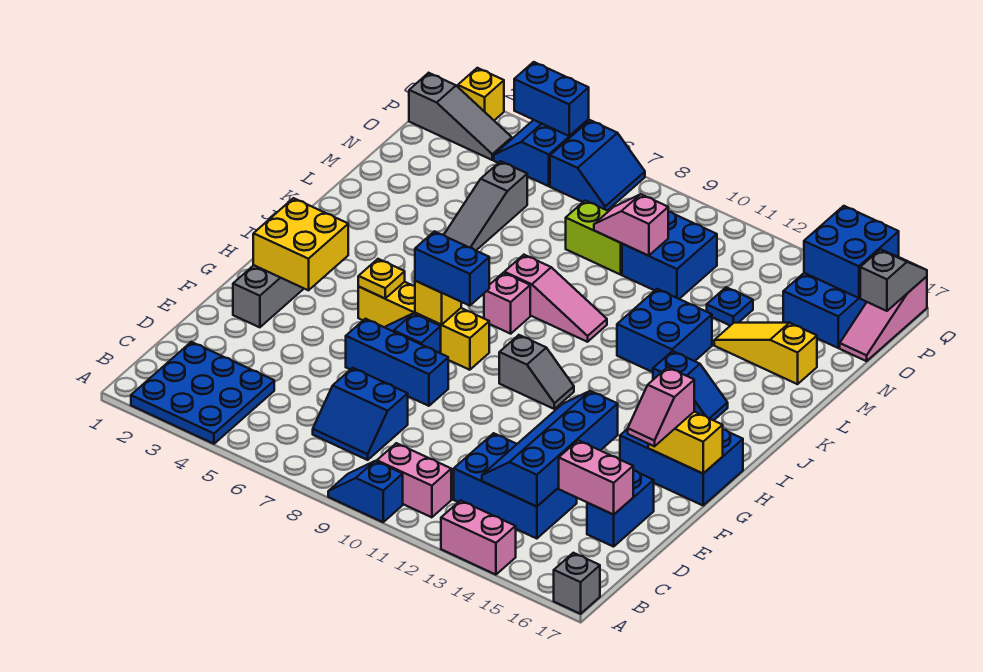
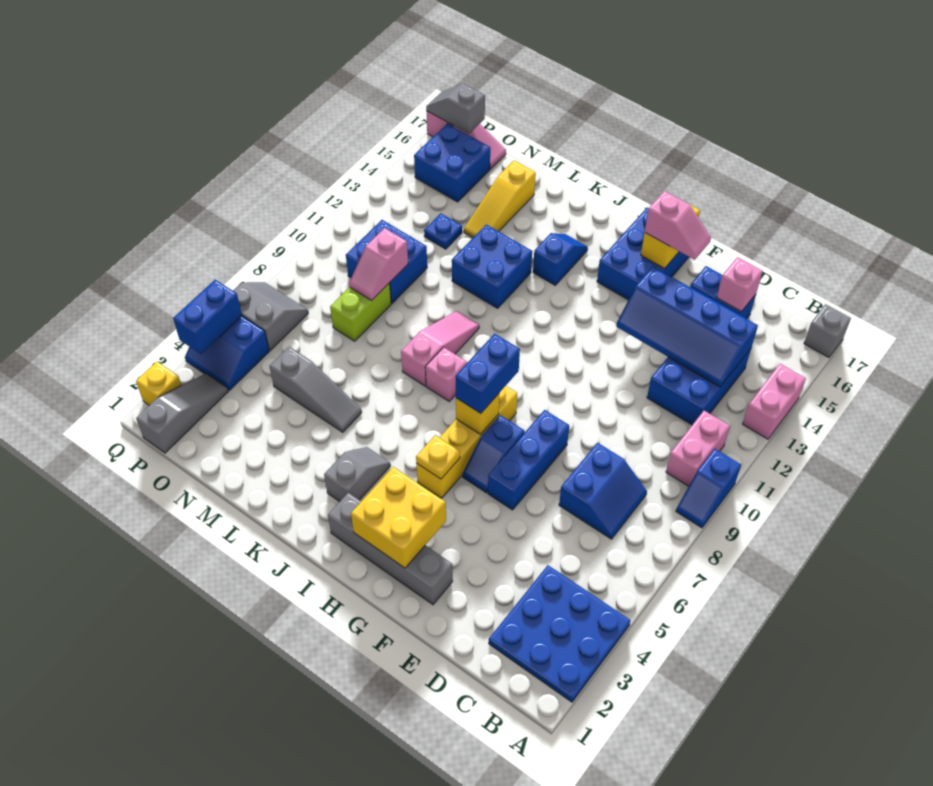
pink brick D15:D16 level 2 -> pink brick D16 level 2
grey slope H10:H11 level 1 top 10 -> grey slope J3:J4 level 1 top 3
blue slope P6:Q7 level 1 top 6 -> grey slope P6:Q7 level 1 top 6
blue brick P15:Q16 level 2 -> none

